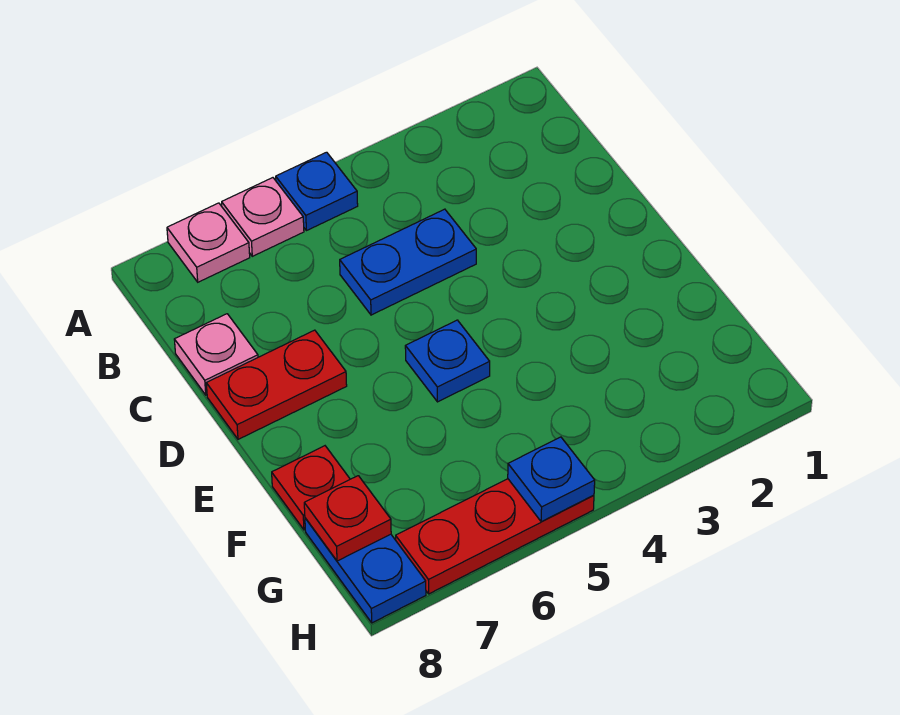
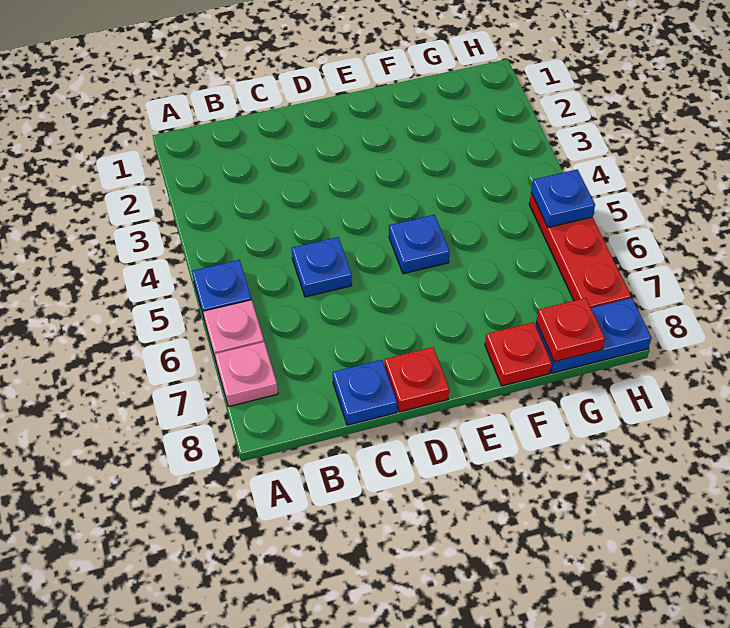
blue plate C4:C5 level 1 -> blue plate C5 level 1
pink plate C8 level 1 -> blue plate C8 level 1
red plate D7:D8 level 1 -> red plate D8 level 1

